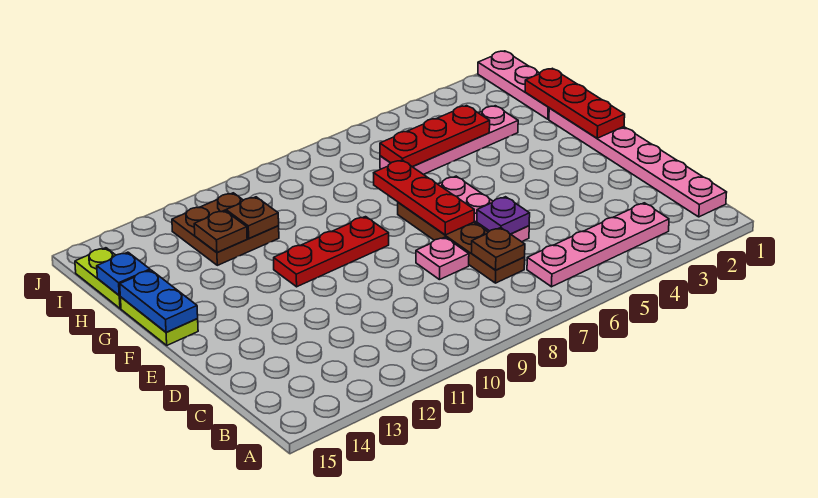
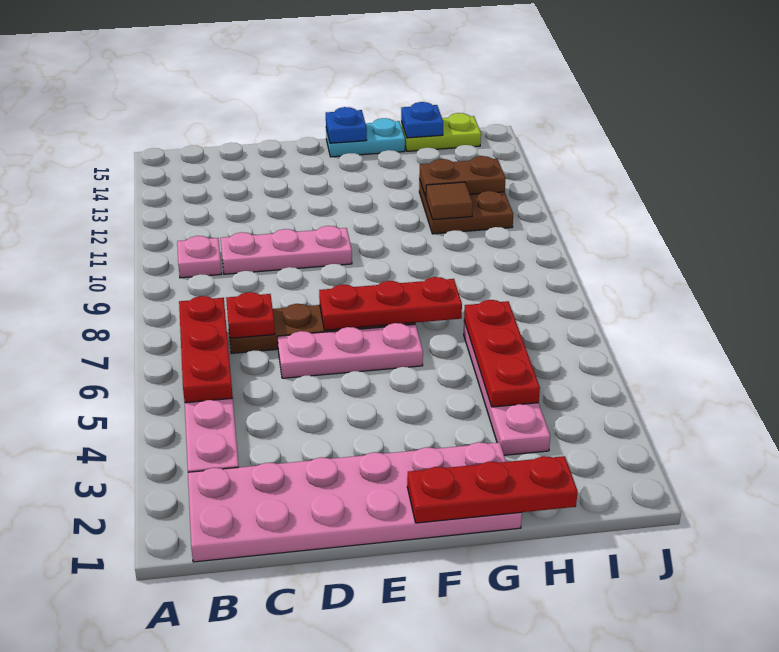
pink plate B1:G1 level 1 -> pink plate B1:G2 level 1
brown plate C7 level 2 -> red plate C7 level 2
purple plate D6 level 2 -> none
pink plate D8 level 1 -> pink plate B10 level 1
red plate F9:F11 level 1 -> red plate B5:B7 level 2
lime plate F15:G15 level 1 -> cyan plate F15:G15 level 1
blue plate F15:G15 level 2 -> blue plate F15 level 2
pink plate H1:J1 level 1 -> pink plate C10:E10 level 1
brown plate H11 level 2 -> brown tile H11 level 2
brown plate H12 level 2 -> brown plate H12:I12 level 2

